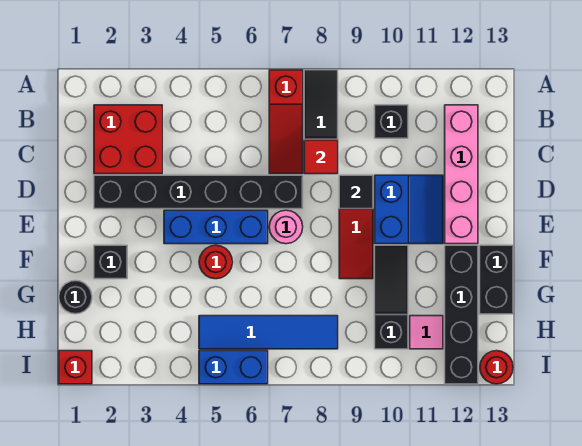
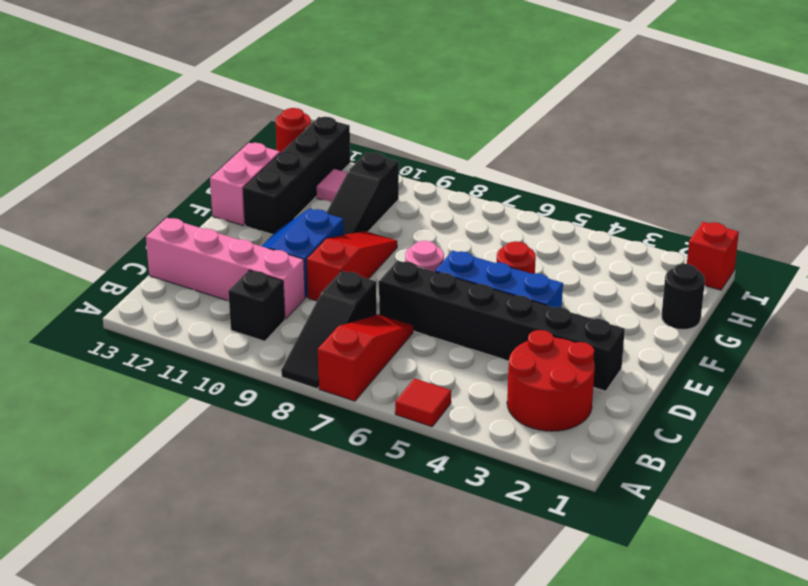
red brick B2:C3 level 1 -> red round brick B2:C3 level 1
pink brick B12:E12 level 1 -> pink brick C10:C13 level 1
red tile C8 level 2 -> red tile A5 level 1
black tile D9 level 2 -> none
black brick F2 level 1 -> none
black brick F13:G13 level 1 -> pink brick F13:G13 level 1
blue tile H5:H8 level 1 -> none
blue brick I5:I6 level 1 -> none

